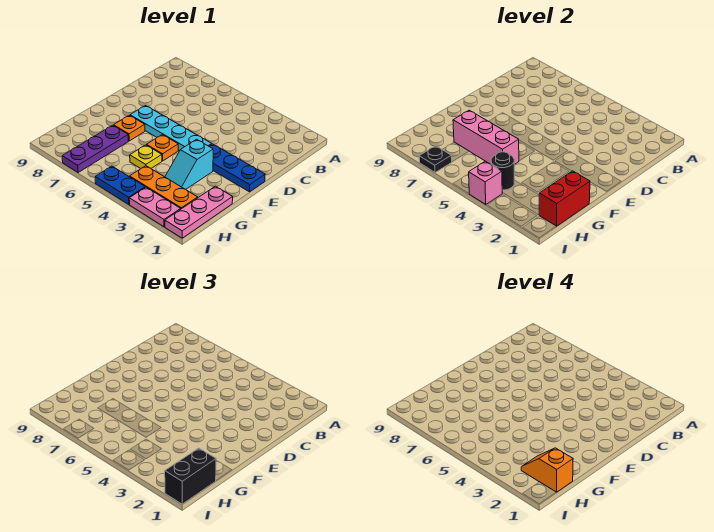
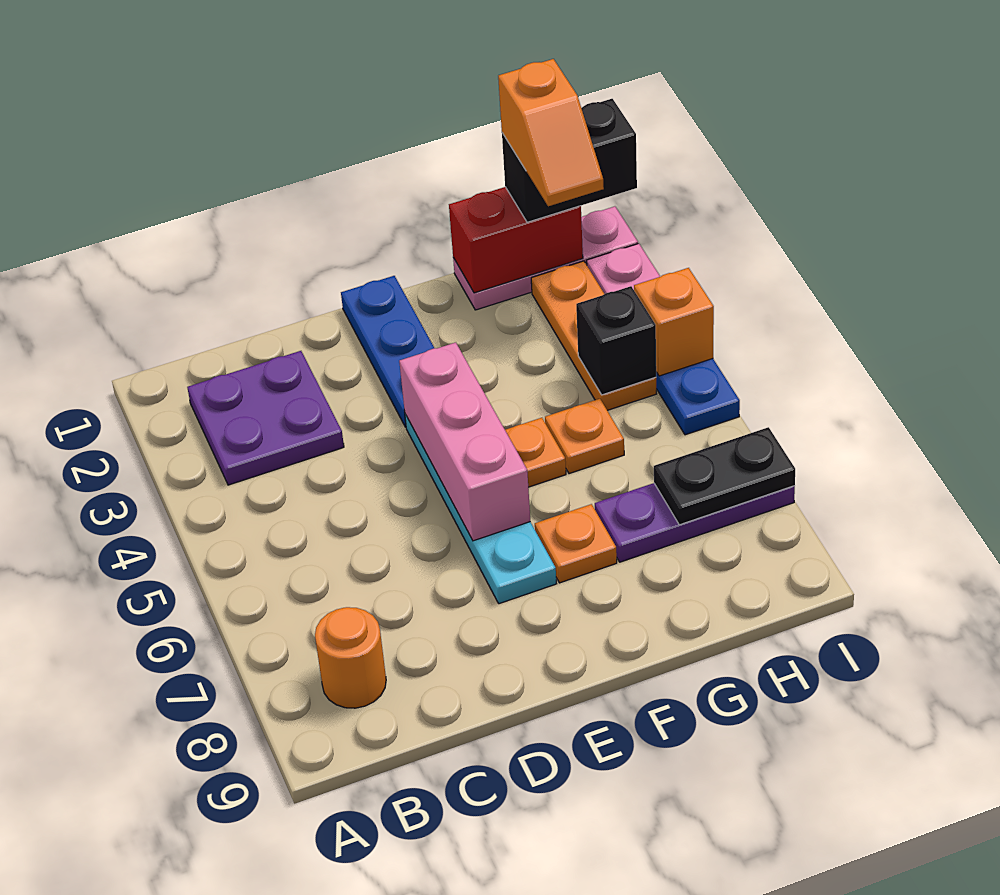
none -> purple plate B2:C3 level 1
none -> orange round brick B8 level 1
cyan slope F3:G3 level 1 top F -> none
yellow plate G5 level 1 -> orange plate G5 level 1
pink brick G5:G7 level 2 -> pink brick E4:E6 level 2
black round brick H4 level 2 -> black brick H4 level 2
pink brick I4 level 2 -> orange brick I4 level 2
black plate I7 level 2 -> black plate H7:I7 level 2

